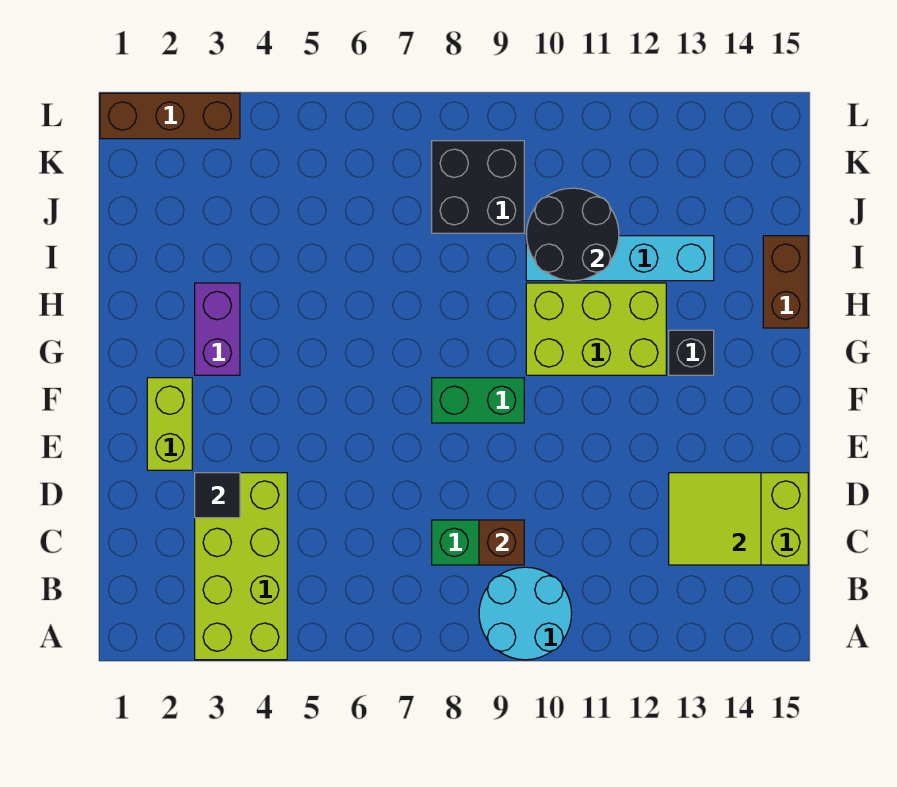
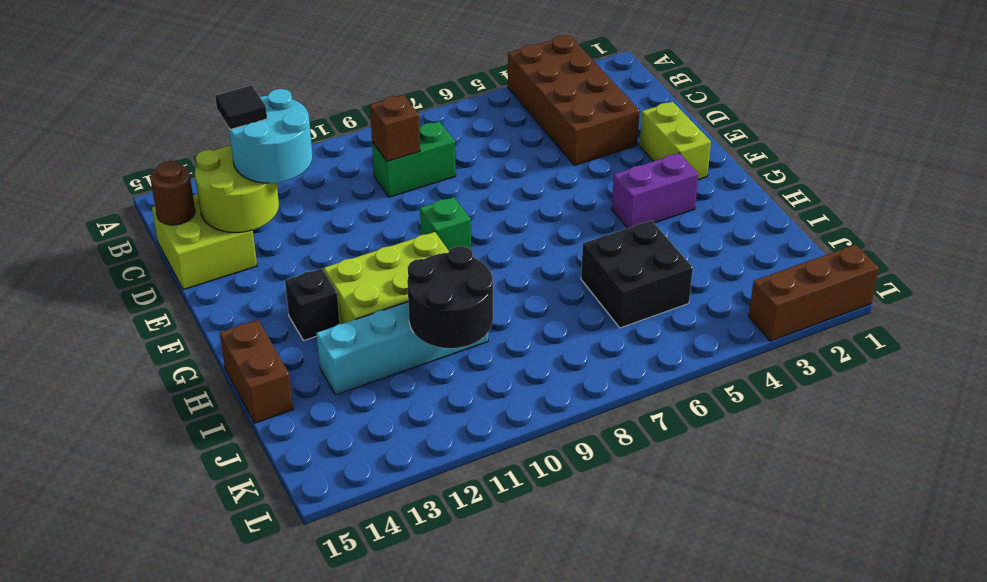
lime brick A3:D4 level 1 -> brown brick A3:D4 level 1
cyan round brick A9:B10 level 1 -> cyan round brick C12:D13 level 3
lime tile C13:D14 level 2 -> lime round brick C13:D14 level 2
none -> brown round brick C15 level 2
black tile D3 level 2 -> black tile C13 level 4
green brick F8:F9 level 1 -> green brick F9 level 1
purple brick G3:H3 level 1 -> purple brick G3:G4 level 1
black brick J8:K9 level 1 -> black brick I5:J6 level 1

